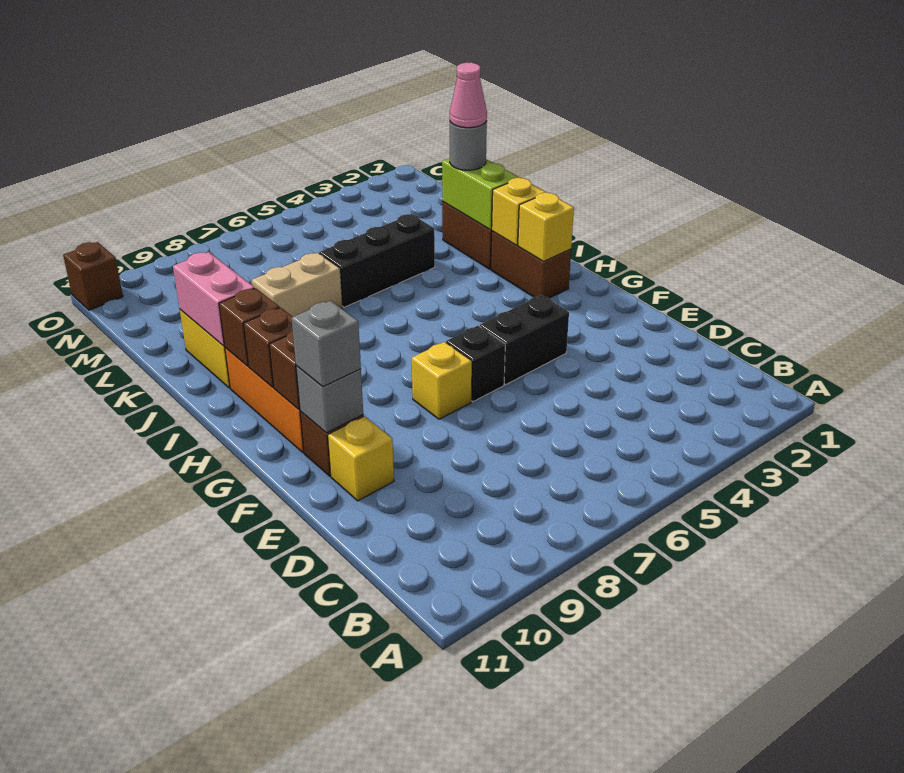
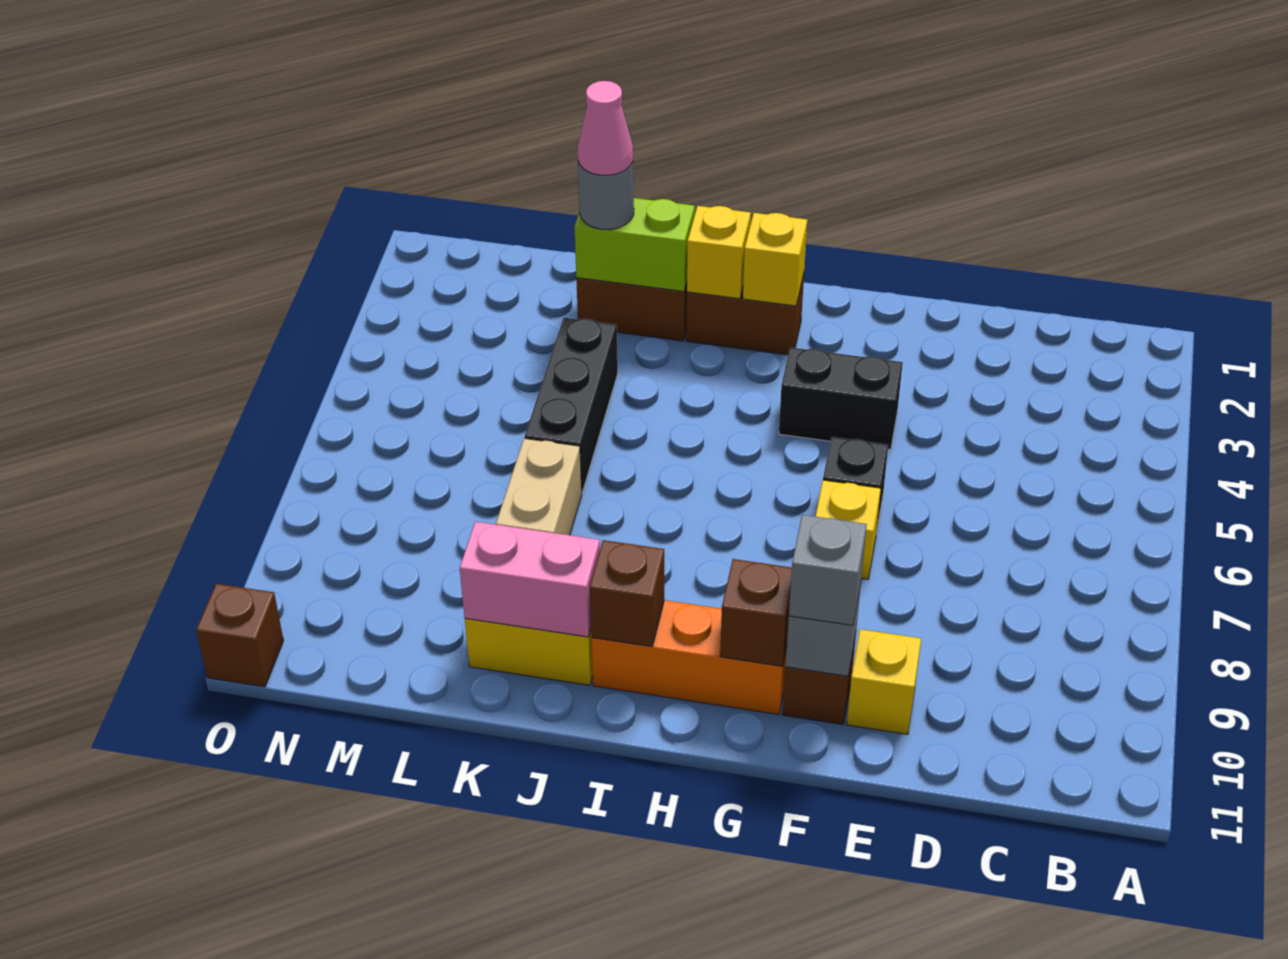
black brick F4:F5 level 1 -> black brick F4:G4 level 1
brown brick H10 level 2 -> none

